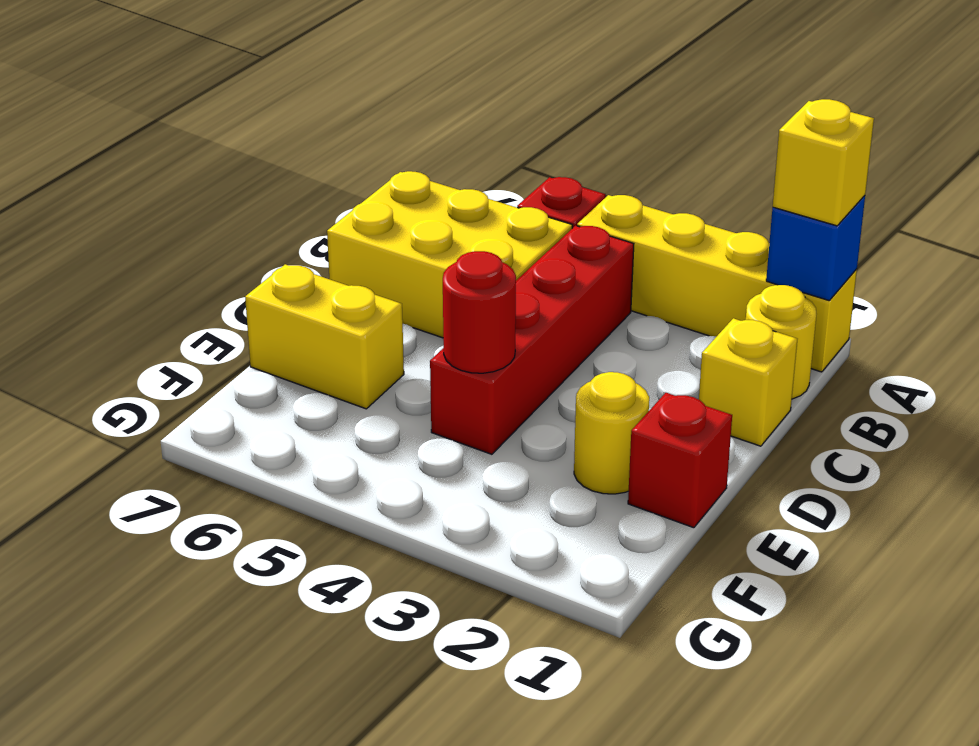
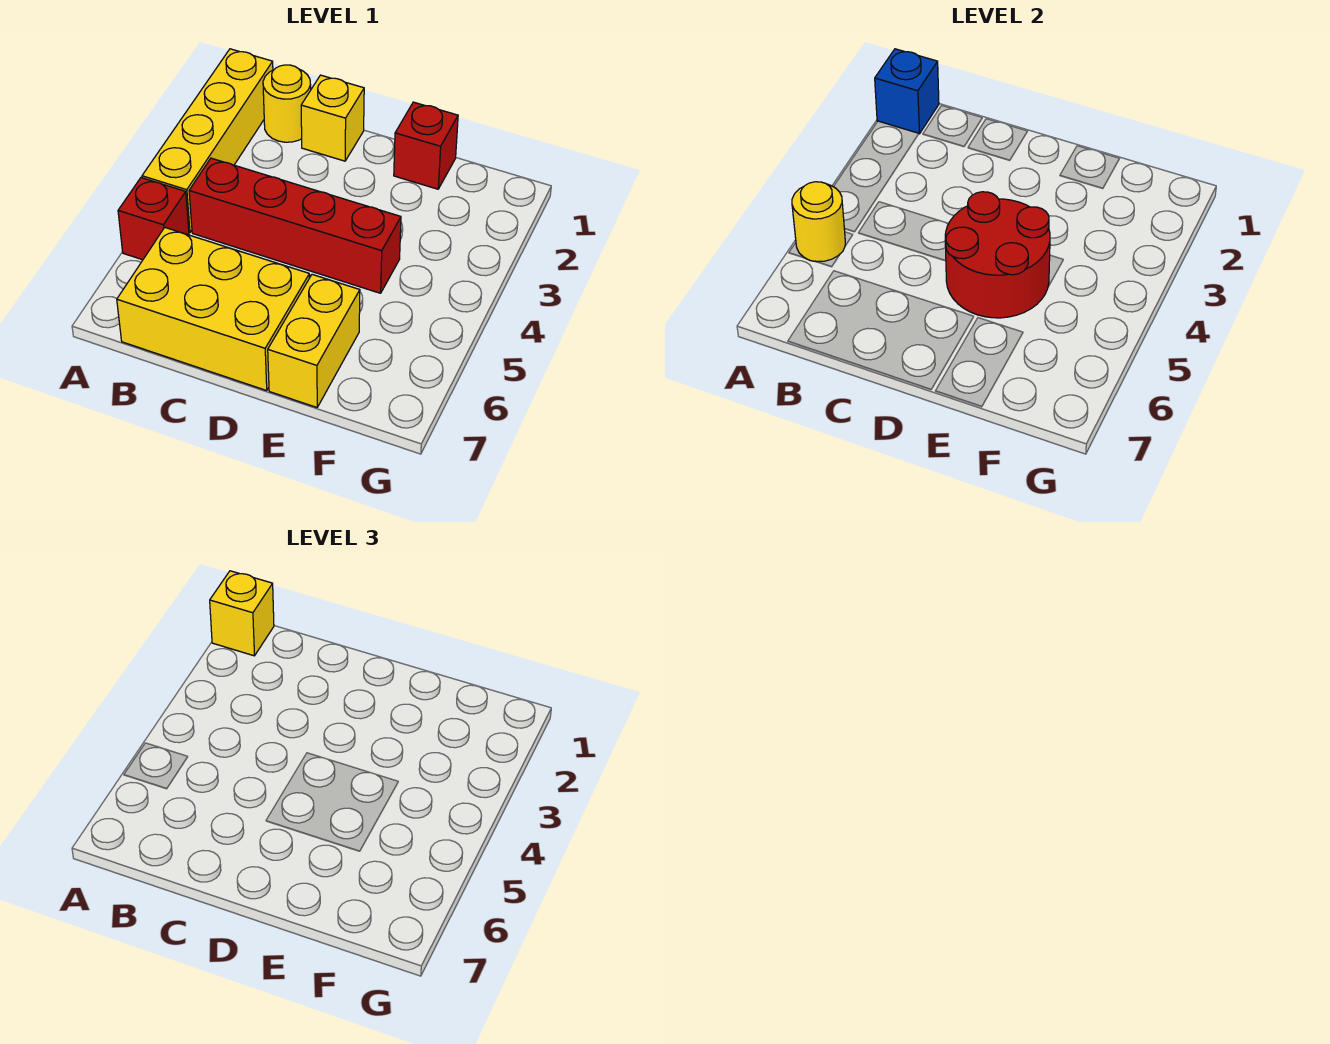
yellow brick B5:C7 level 1 -> yellow brick B6:D7 level 1
yellow round brick E2 level 1 -> yellow round brick A5 level 2
red round brick E4 level 2 -> red round brick D4:E5 level 2

